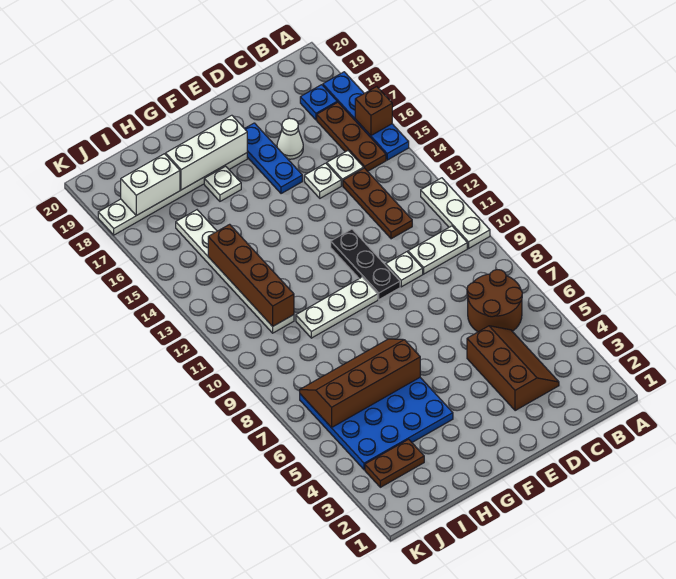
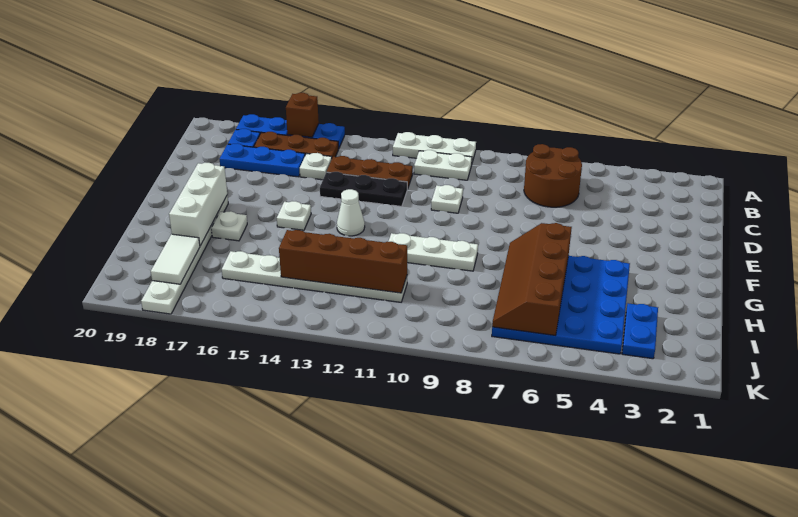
white plate B10:C10 level 1 -> white plate B10:B11 level 1
brown slope C3:D5 level 1 top D -> none
white plate D15 level 1 -> white plate F15 level 1
white cone D17 level 1 -> white cone F13 level 1
black plate E10:E12 level 1 -> black plate D12:D14 level 1
blue plate E16:E18 level 1 -> blue plate C16:C18 level 1
white plate F10:H10 level 1 -> white plate G9:G11 level 1
brown plate I3:J3 level 1 -> blue plate I3:J3 level 1
white brick I18:J18 level 2 -> white tile I18:J18 level 2

